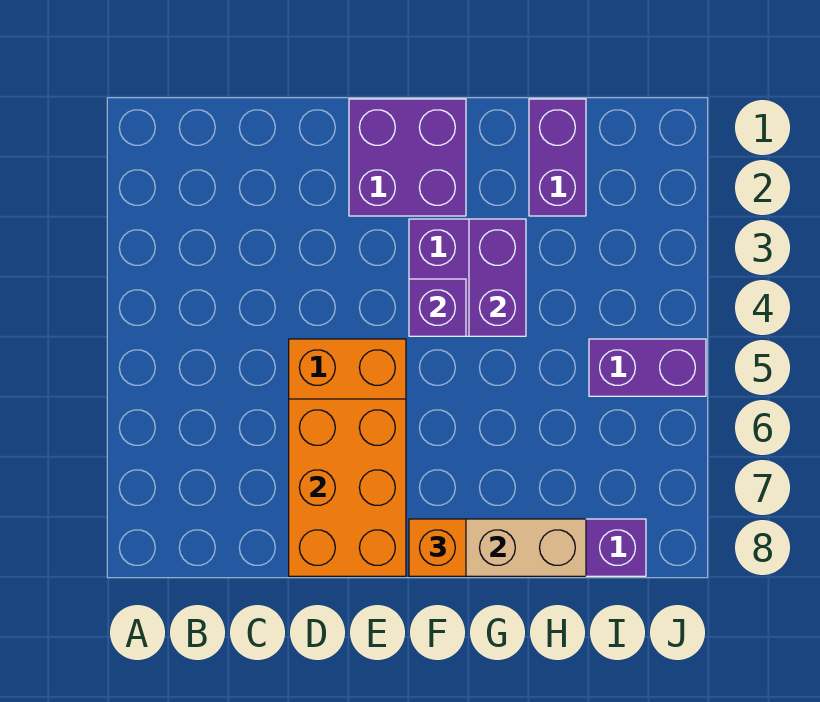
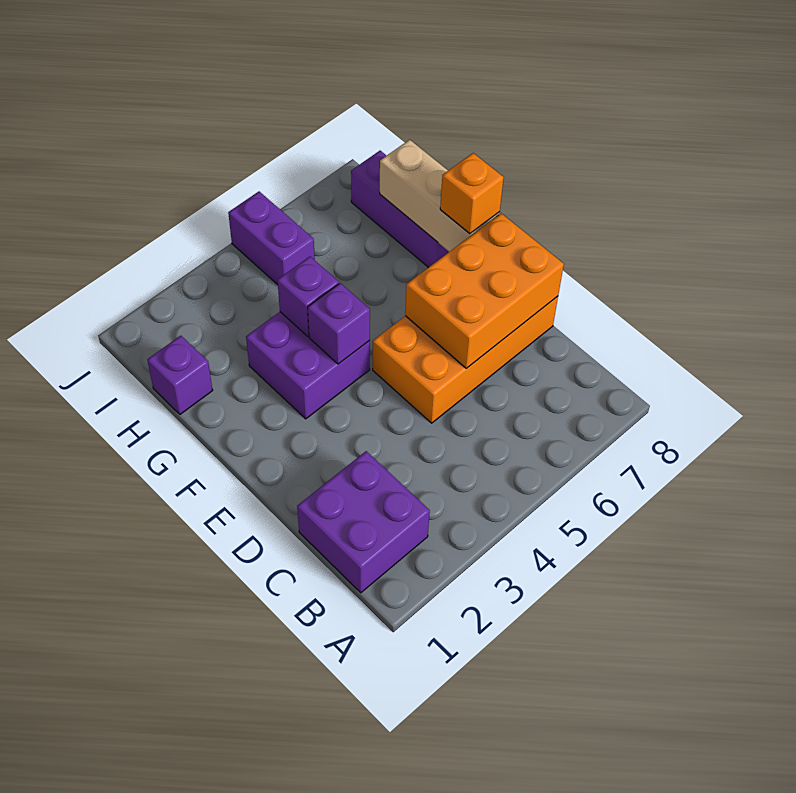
purple brick E1:F2 level 1 -> purple brick B1:C2 level 1
purple brick G3:G4 level 2 -> purple brick G4 level 2
purple brick H1:H2 level 1 -> purple brick H1 level 1

